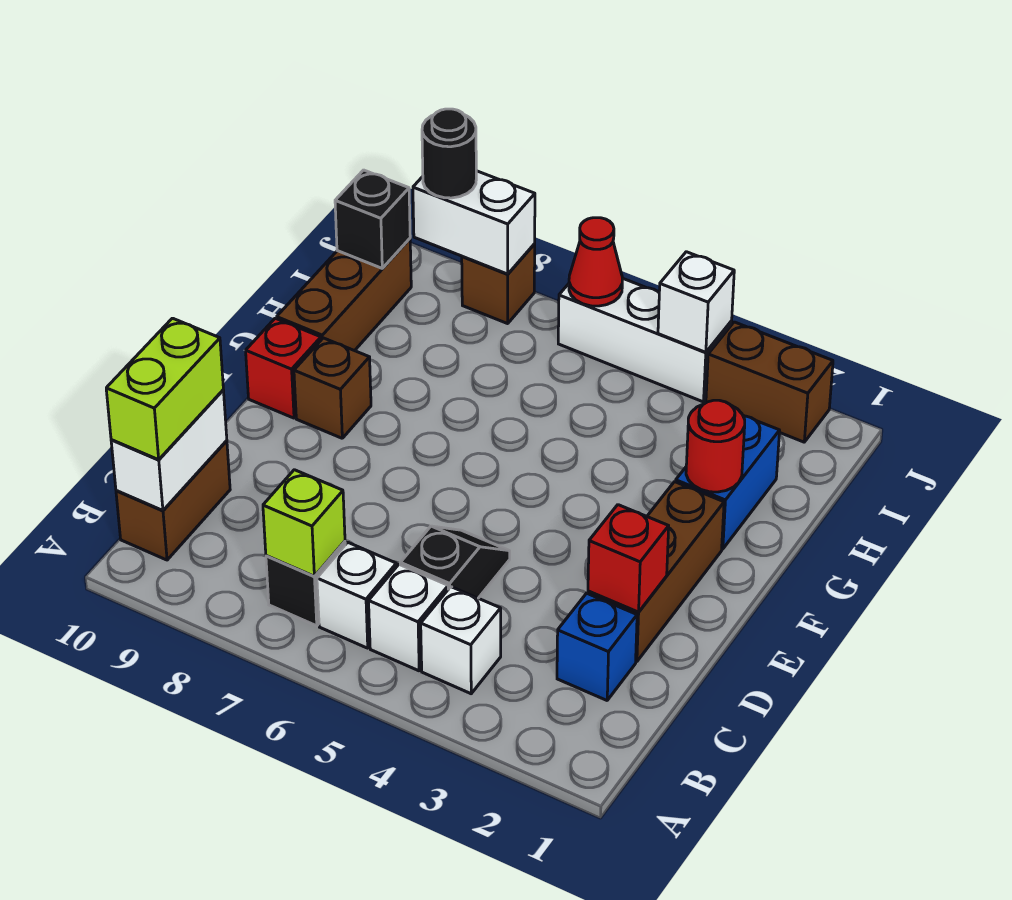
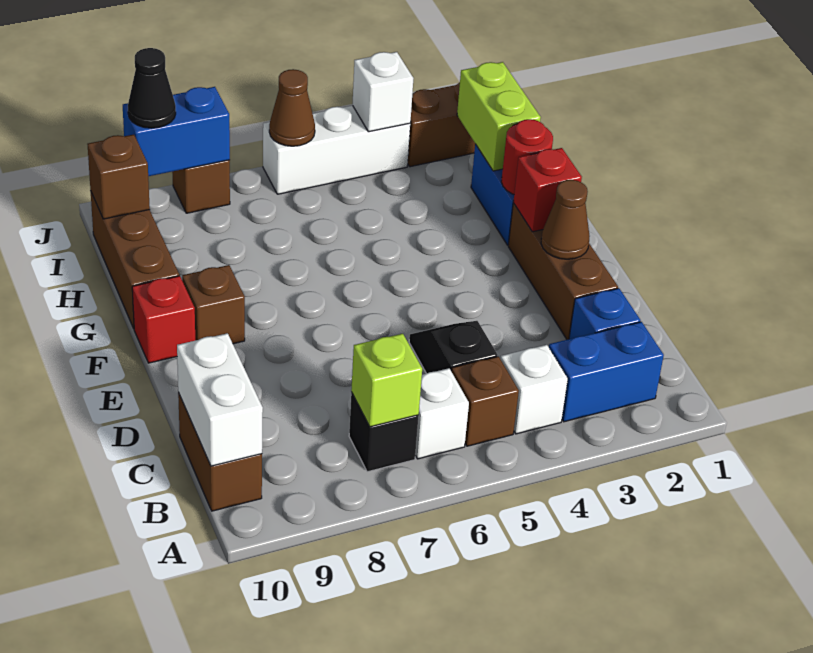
none -> blue brick B2:B3 level 1
white brick B5 level 1 -> brown brick B5 level 1
lime brick B10:C10 level 3 -> lime brick H2:I2 level 2
red brick D2 level 2 -> red brick F2 level 2
none -> brown cone E2 level 2
black brick I10 level 2 -> brown brick I10 level 2
red cone J6 level 2 -> brown cone J6 level 2
white brick J8:J9 level 2 -> blue brick J8:J9 level 2
black round brick J9 level 3 -> black cone J9 level 3

